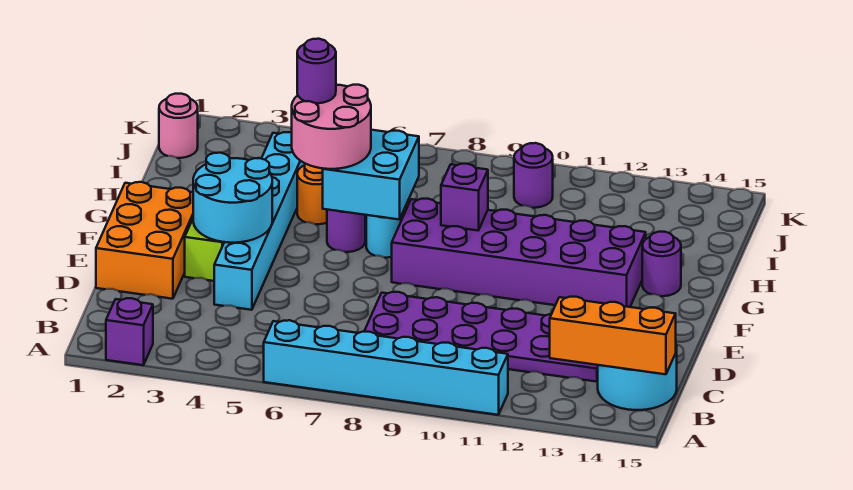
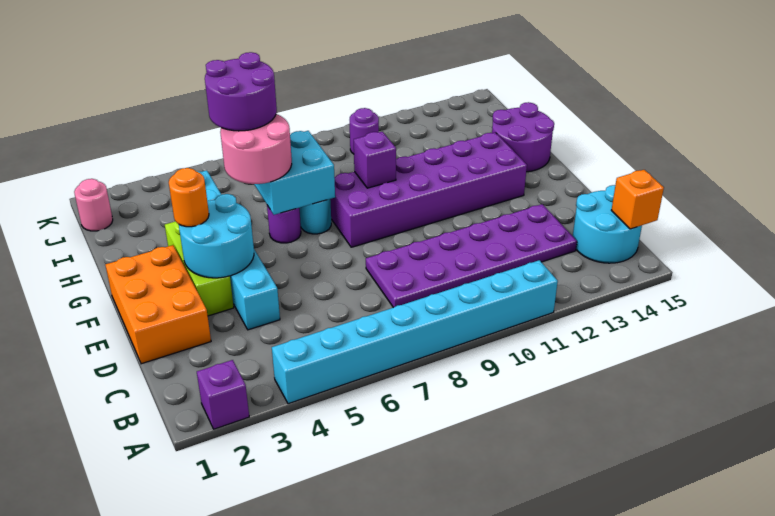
cyan brick A6:A11 level 1 -> cyan brick A4:A11 level 1
orange brick B13:B15 level 2 -> orange brick B15 level 2
purple round brick G14 level 1 -> purple round brick G14:H15 level 1
orange round brick H5 level 1 -> orange round brick F3 level 3
purple round brick H5 level 4 -> purple round brick H5:I6 level 4

